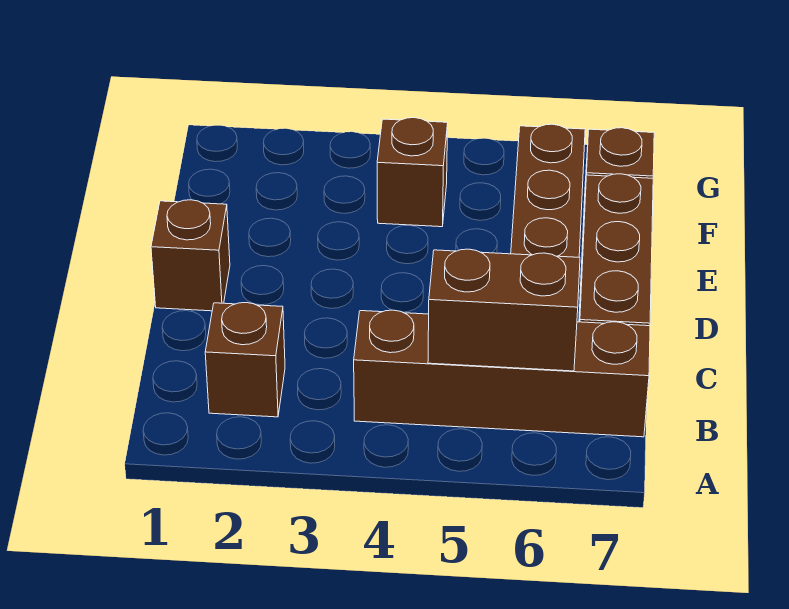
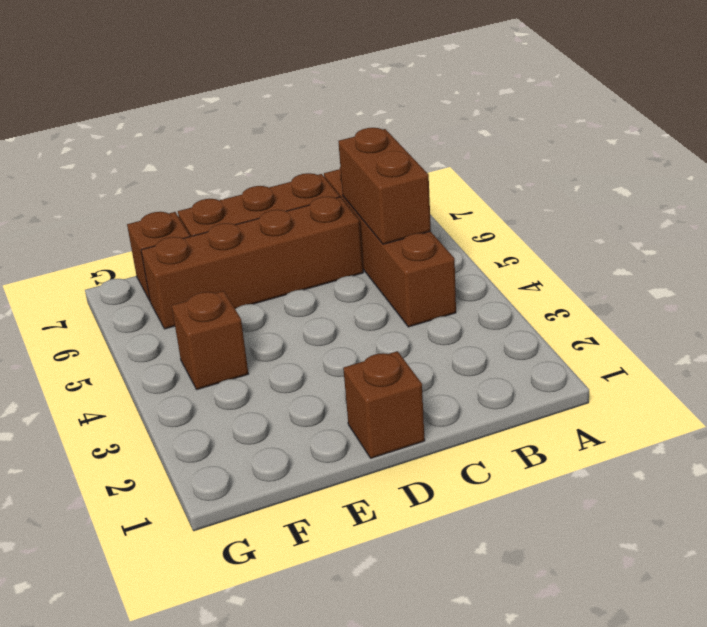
brown brick B2 level 1 -> none

